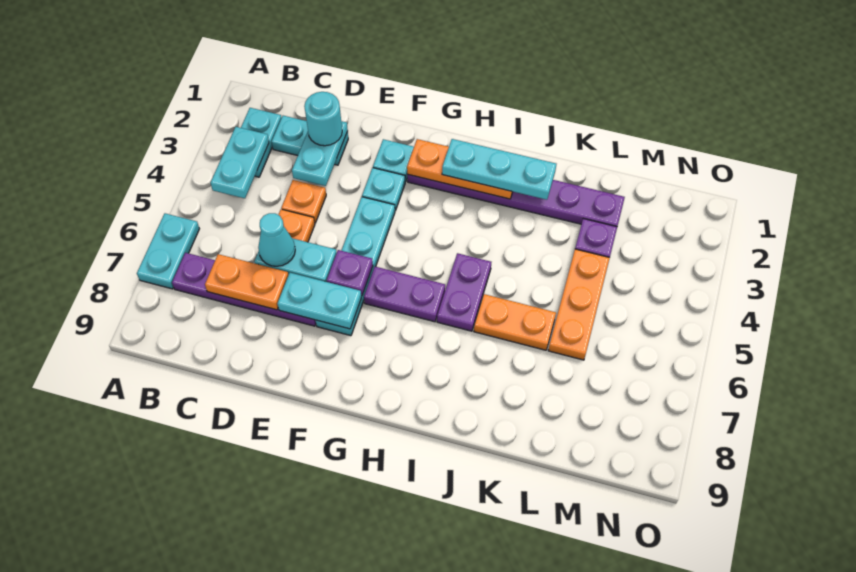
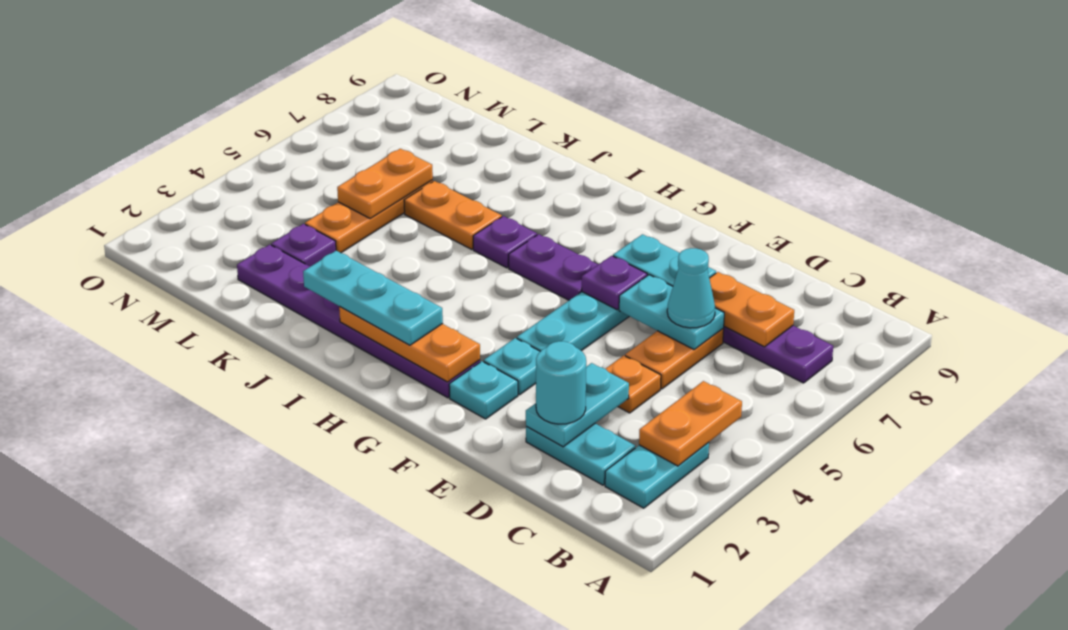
cyan plate A6:A7 level 1 -> none
cyan plate B3:B4 level 2 -> orange plate B3:B4 level 2
purple plate I5:I6 level 1 -> purple plate I6 level 1
none -> orange plate L5:L6 level 2

